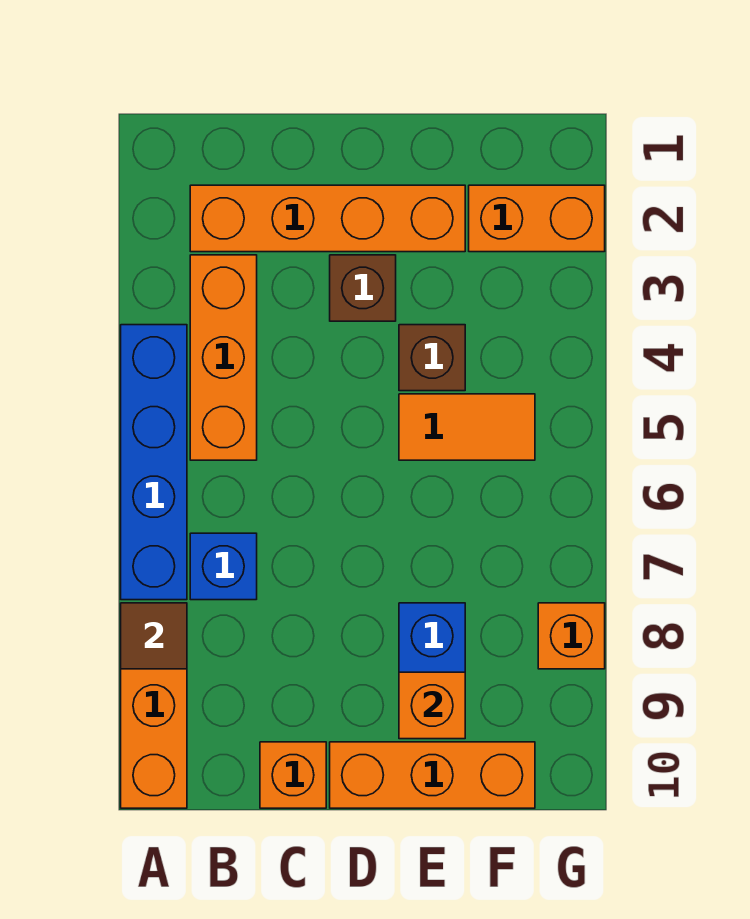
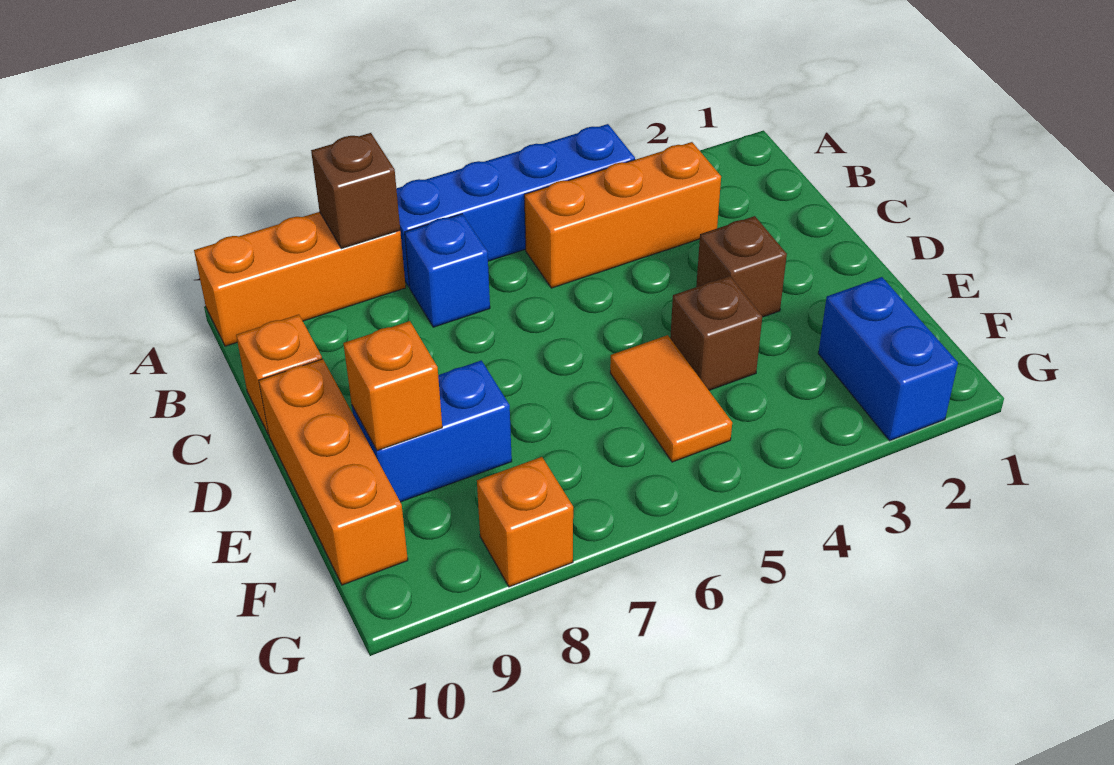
brown tile A8 level 2 -> brown brick A8 level 2
orange brick B2:E2 level 1 -> none
orange brick F2:G2 level 1 -> blue brick F2:G2 level 1

